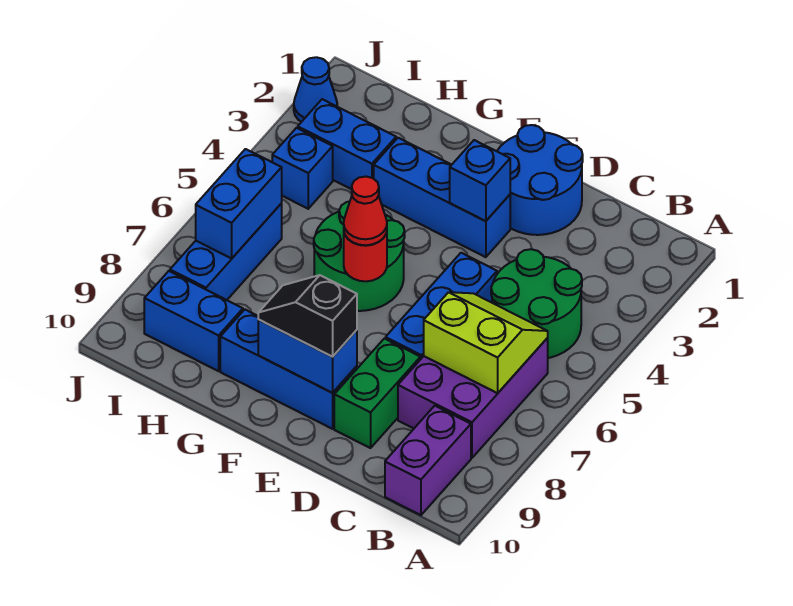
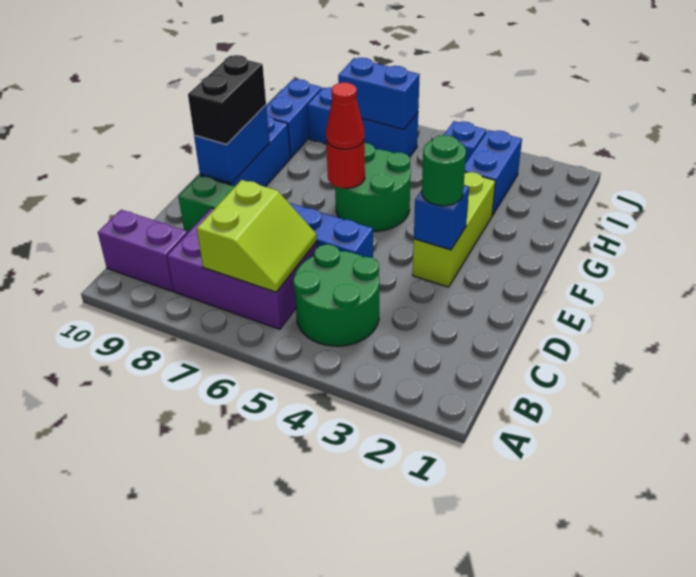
blue round brick D1:E2 level 1 -> none
blue brick E3:G3 level 1 -> lime brick E3:G3 level 1
none -> green round brick E3 level 3
black slope E9:F9 level 3 top E -> black brick E9:F9 level 3
blue cone J2 level 1 -> none

